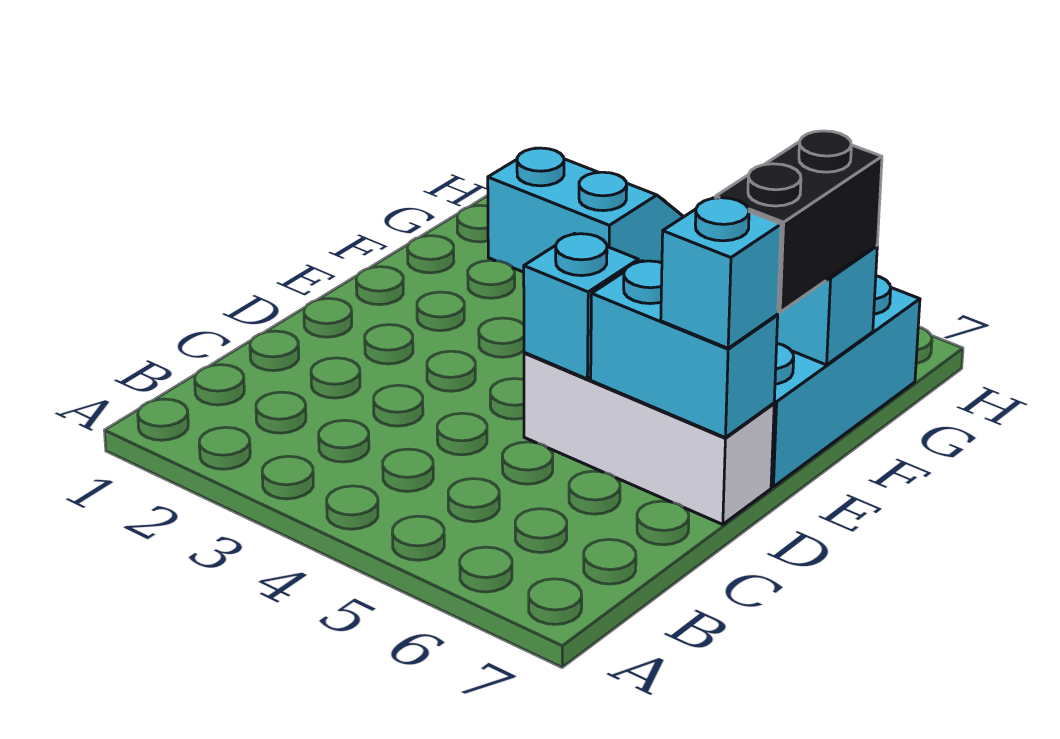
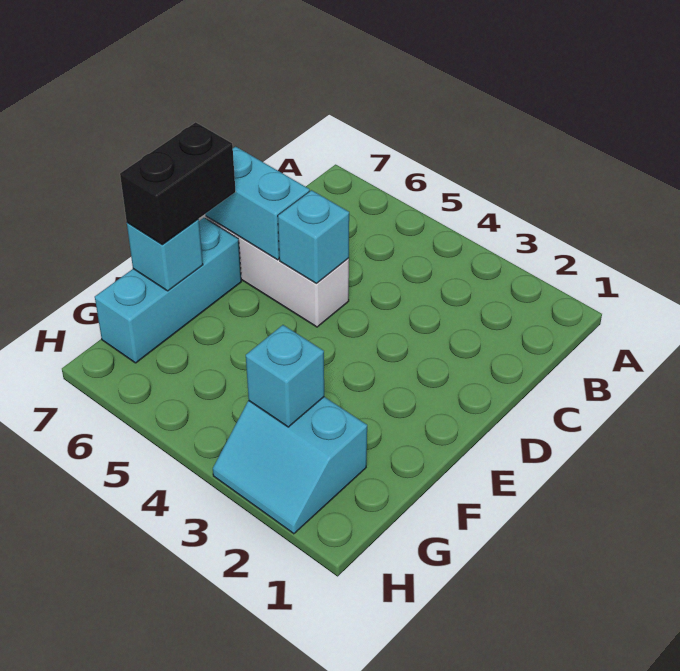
cyan brick D7 level 3 -> cyan brick G3 level 2

